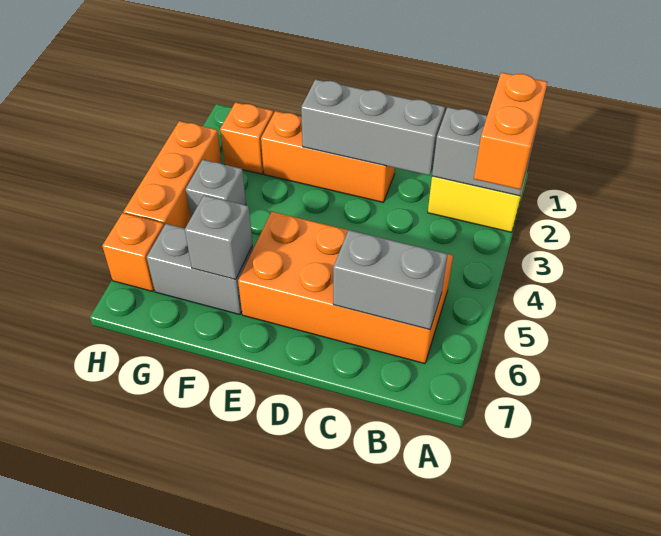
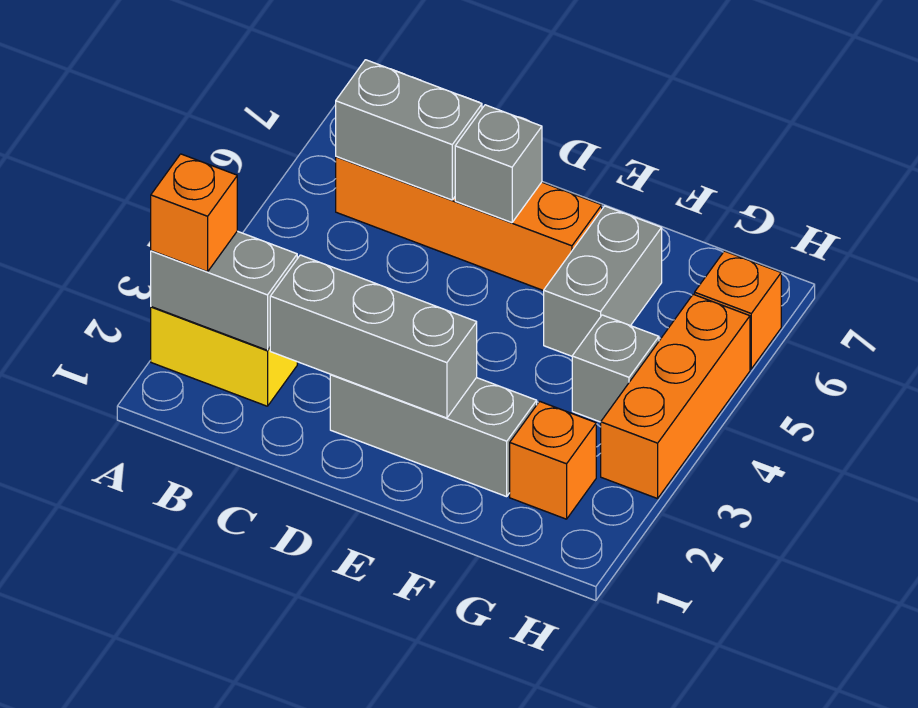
orange brick A2:A3 level 3 -> orange brick A2 level 3
orange brick B5:E6 level 1 -> orange brick B6:E6 level 1
orange brick D2:F2 level 1 -> grey brick D2:F2 level 1
grey brick F6:G6 level 1 -> grey brick F5:F6 level 1
grey brick F6 level 2 -> grey brick D6 level 2

